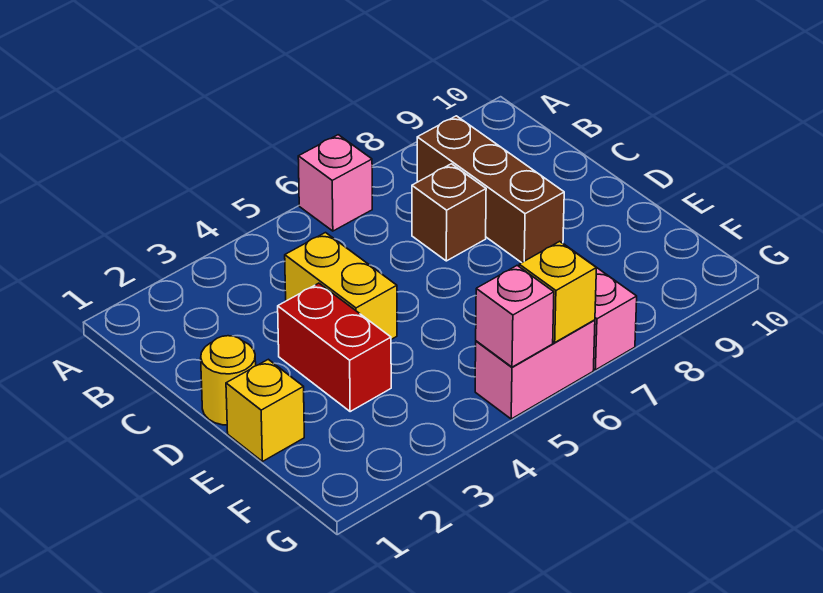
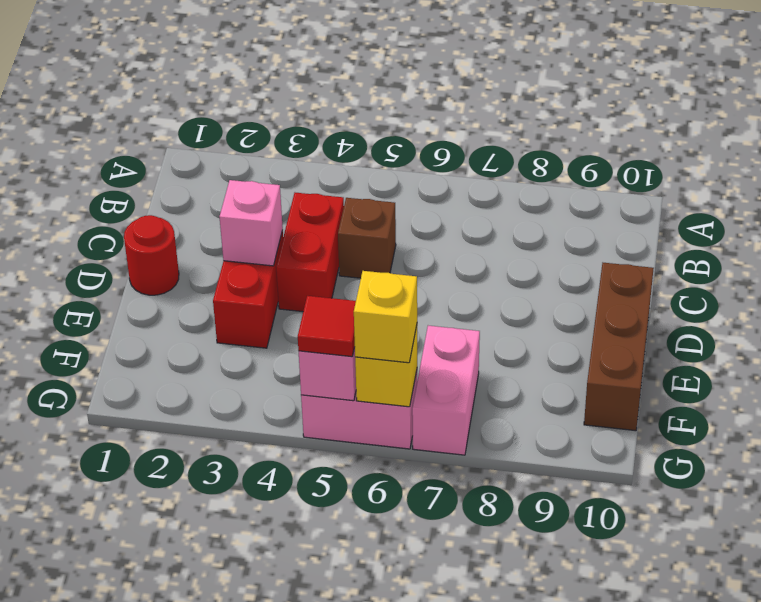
pink brick A6 level 1 -> pink brick D3 level 2
brown brick B8:D8 level 1 -> brown brick D10:F10 level 1
yellow brick C4:D4 level 1 -> red brick C4:D4 level 1
brown brick C7 level 1 -> brown brick C5 level 1
yellow round brick D1 level 1 -> red round brick D1 level 1
yellow brick E1 level 1 -> yellow brick G6 level 3
none -> red tile G5 level 3

